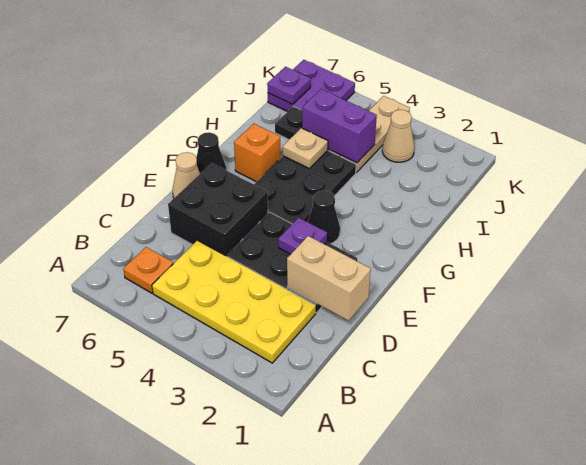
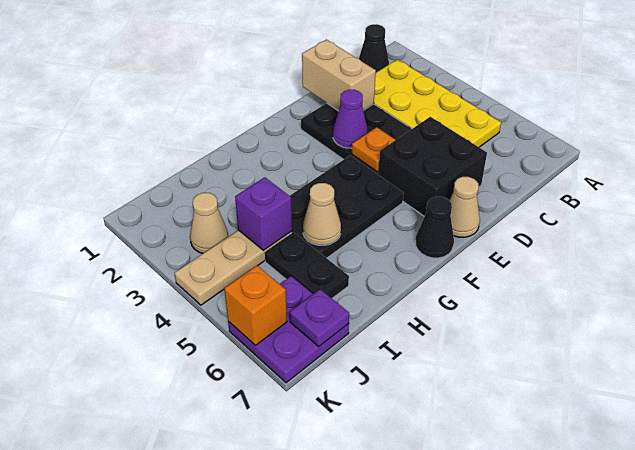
orange plate B6 level 1 -> orange plate E4 level 2
purple plate E3 level 2 -> purple cone E3 level 2
black cone F3 level 1 -> black cone B1 level 1
orange brick G6 level 1 -> orange brick K6 level 2
tan plate H5 level 2 -> tan cone H5 level 2
purple brick I4:I5 level 2 -> purple brick I4 level 2

